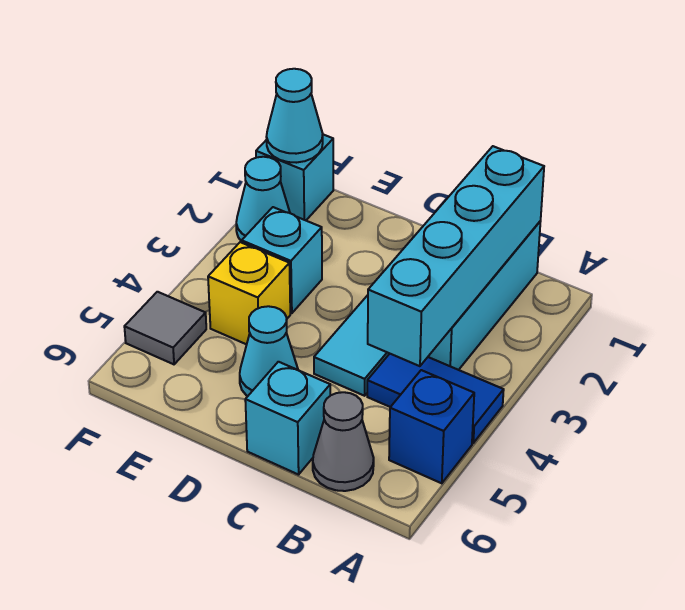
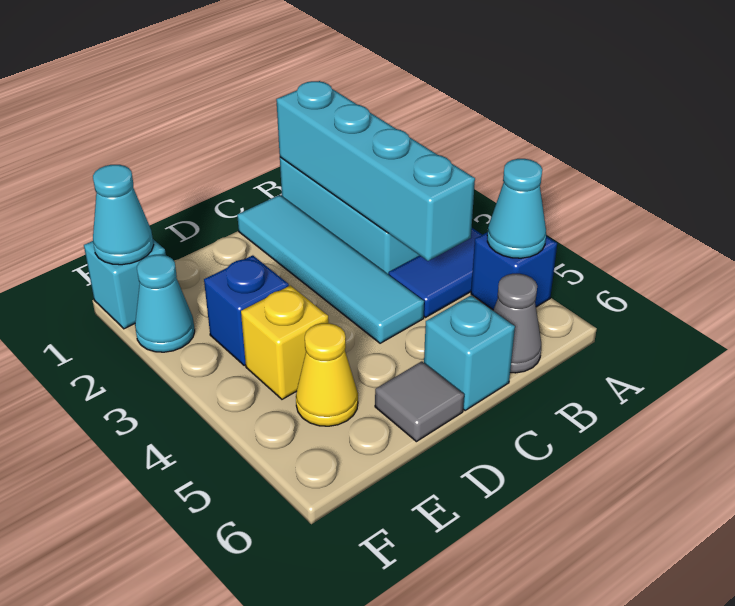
cyan cone D5 level 1 -> cyan cone A5 level 2
cyan brick E3 level 1 -> blue brick E3 level 1
none -> yellow cone E5 level 1
grey tile F5 level 1 -> grey tile D6 level 1

